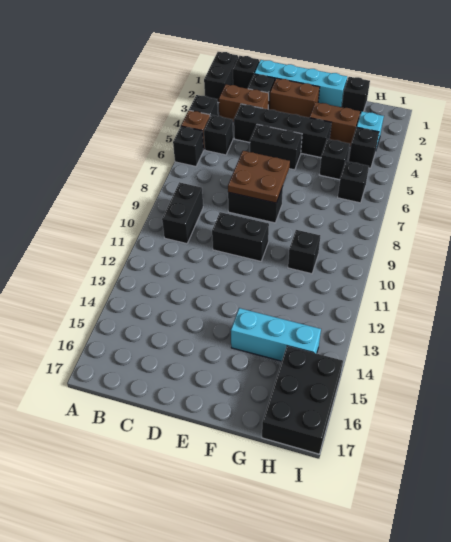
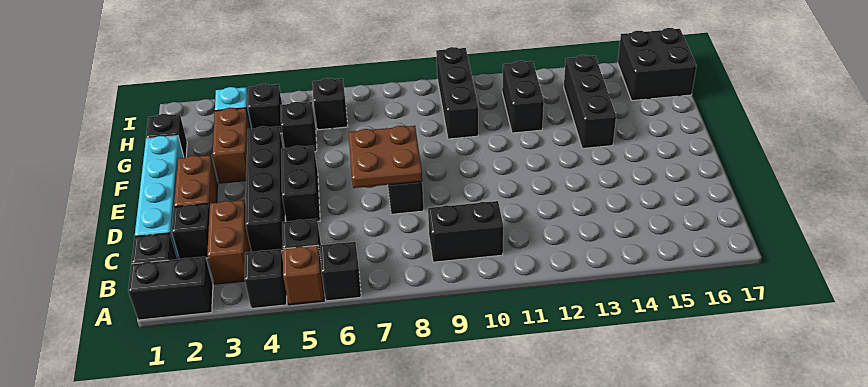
black brick D10:E10 level 1 -> black brick G12:H12 level 1
cyan brick F14:H14 level 1 -> black brick F14:H14 level 1
black brick G10 level 1 -> black brick G10:I10 level 1
black brick H15:I17 level 1 -> black brick H16:I17 level 1

